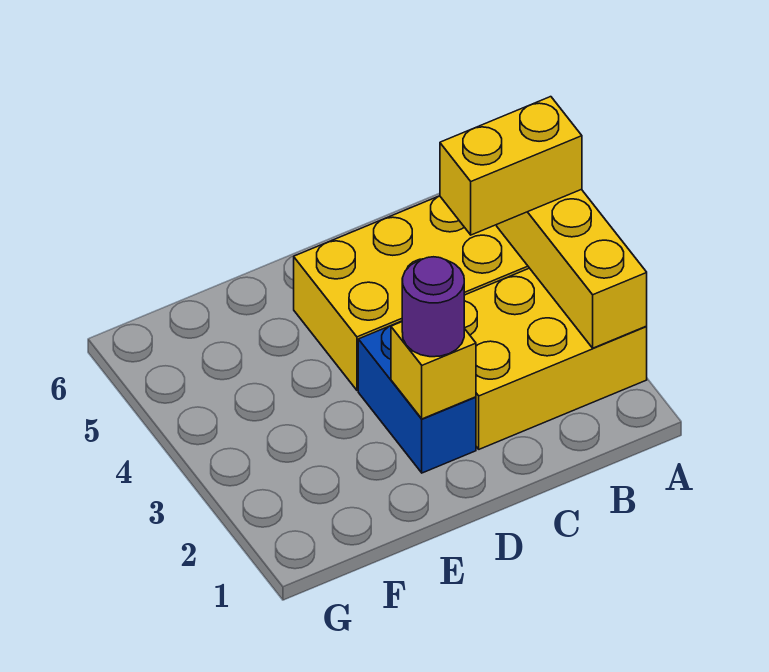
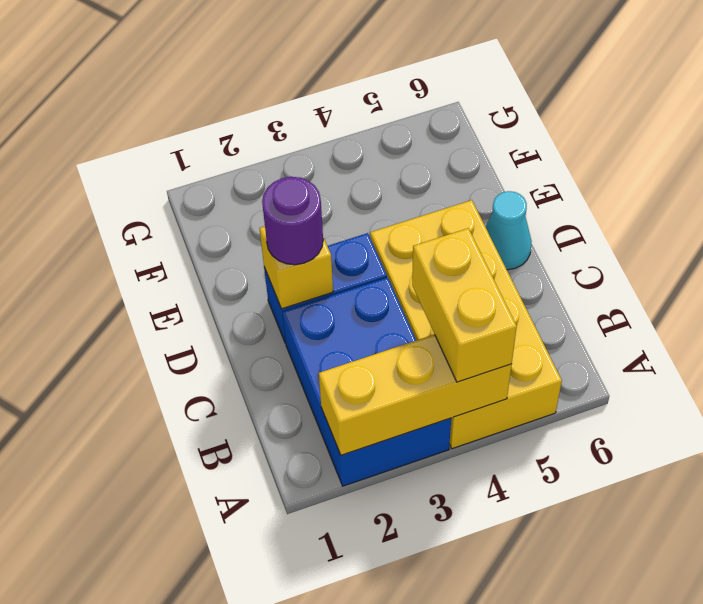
yellow brick A2:C3 level 1 -> blue brick A2:C3 level 1
none -> cyan cone D6 level 1

